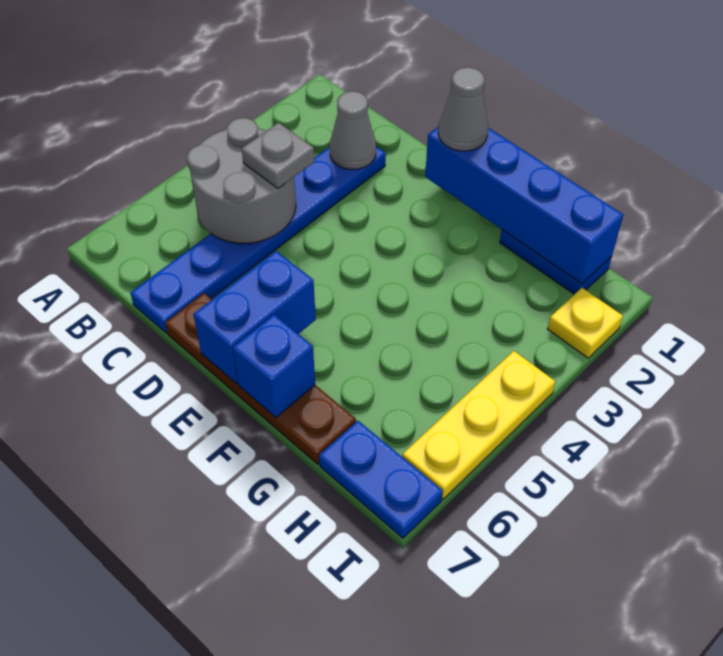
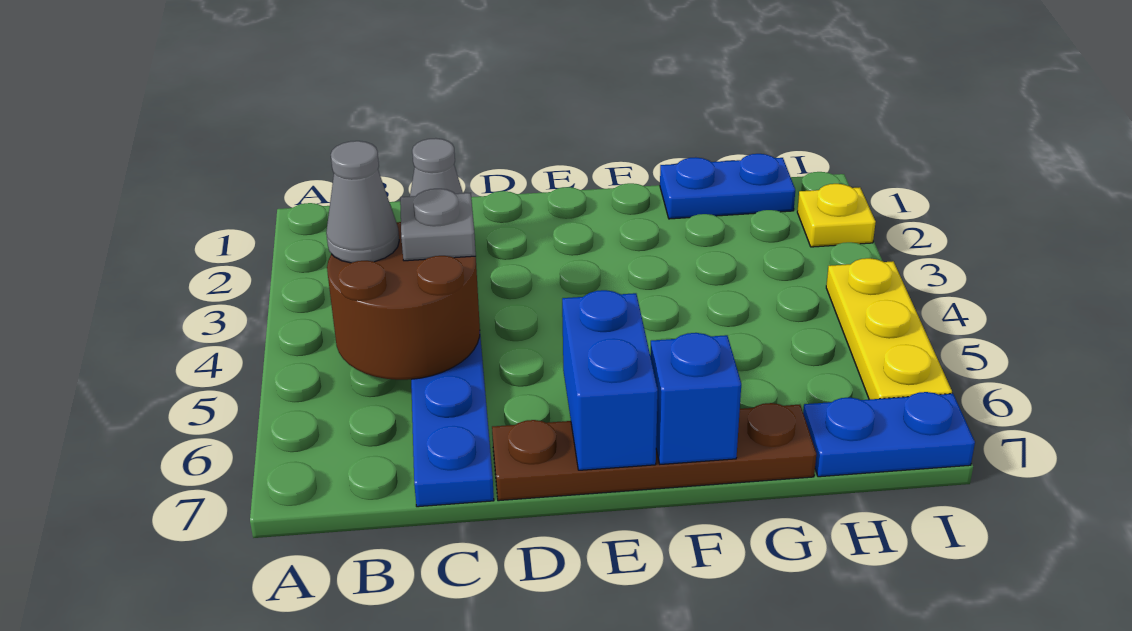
grey round brick B4:C5 level 2 -> brown round brick B4:C5 level 2
blue brick E1:H1 level 2 -> none
grey cone E1 level 3 -> grey cone B4 level 3

